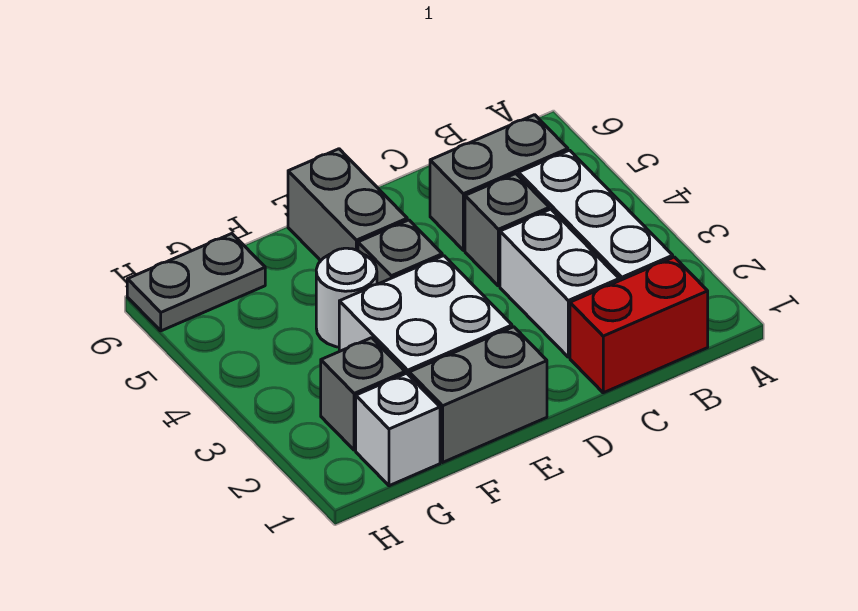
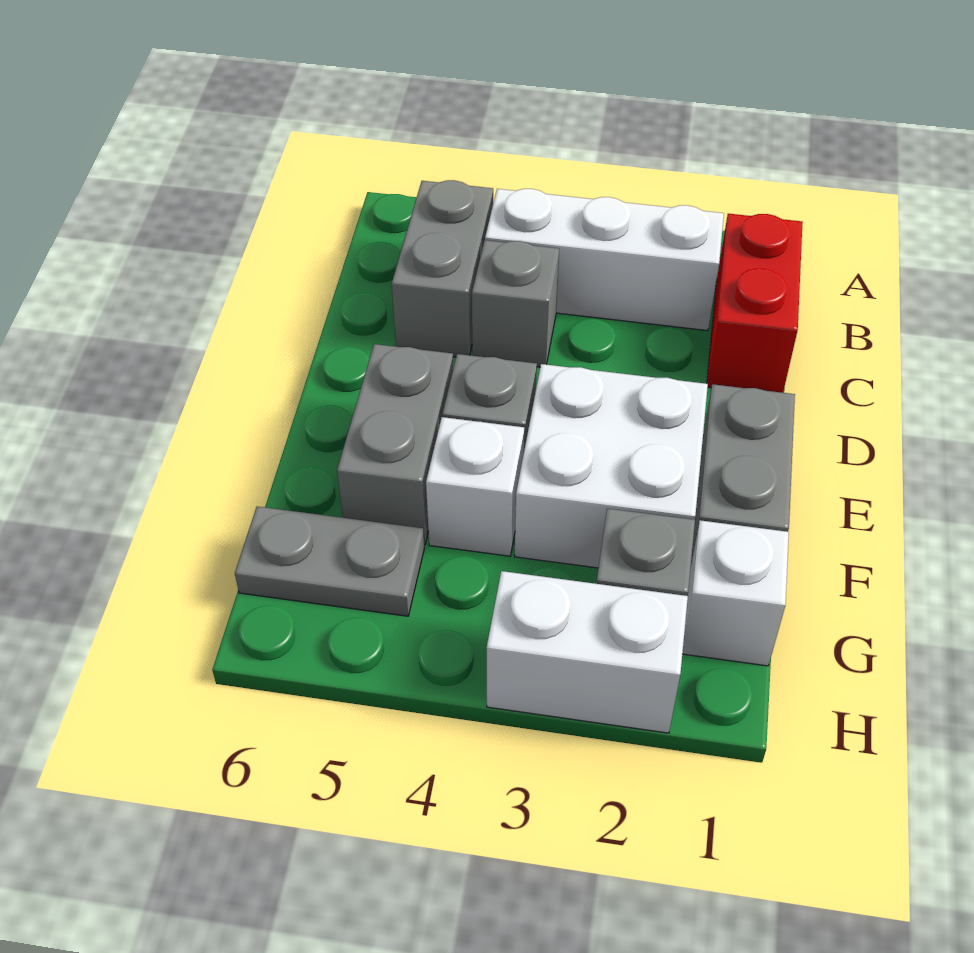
white brick C2:C3 level 1 -> white brick H2:H3 level 1
grey brick E5:E6 level 1 -> grey brick E5:F5 level 1
white round brick F4 level 1 -> white brick F4 level 1
grey plate G6:H6 level 1 -> grey plate G5:G6 level 1

